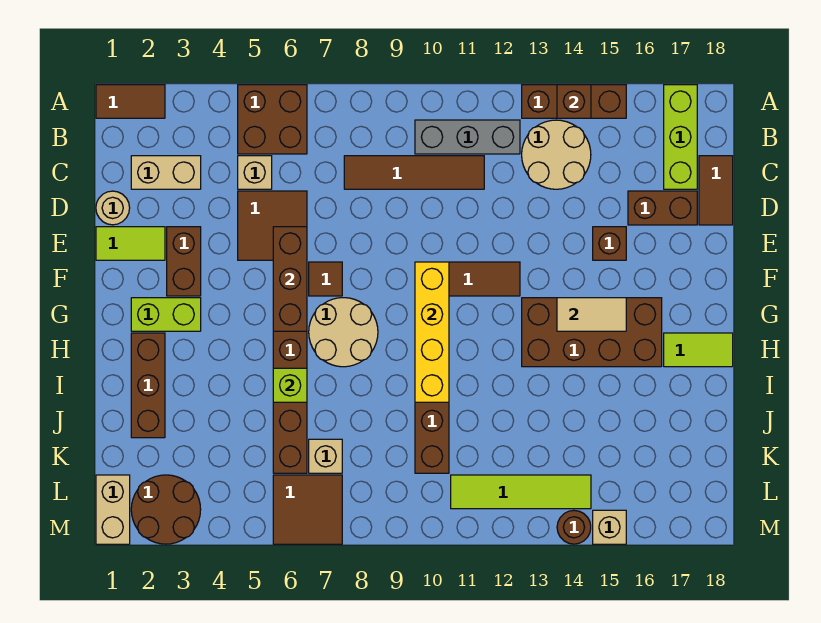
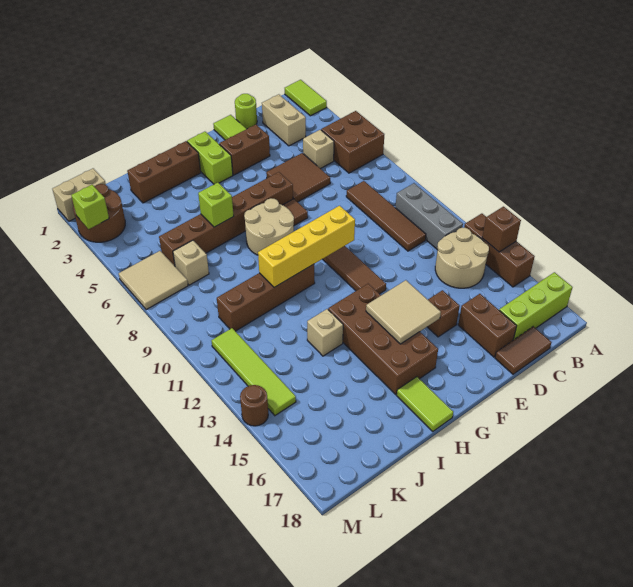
brown tile A1:A2 level 1 -> lime tile A1:A2 level 1
tan round brick D1 level 1 -> lime round brick D1 level 1
brown brick E6:G6 level 2 -> none
tan tile G14:G15 level 2 -> tan tile F14:G15 level 2
brown tile L6:M7 level 1 -> tan tile L6:M7 level 1
none -> lime brick M3 level 2
tan brick M15 level 1 -> tan brick I13 level 1

